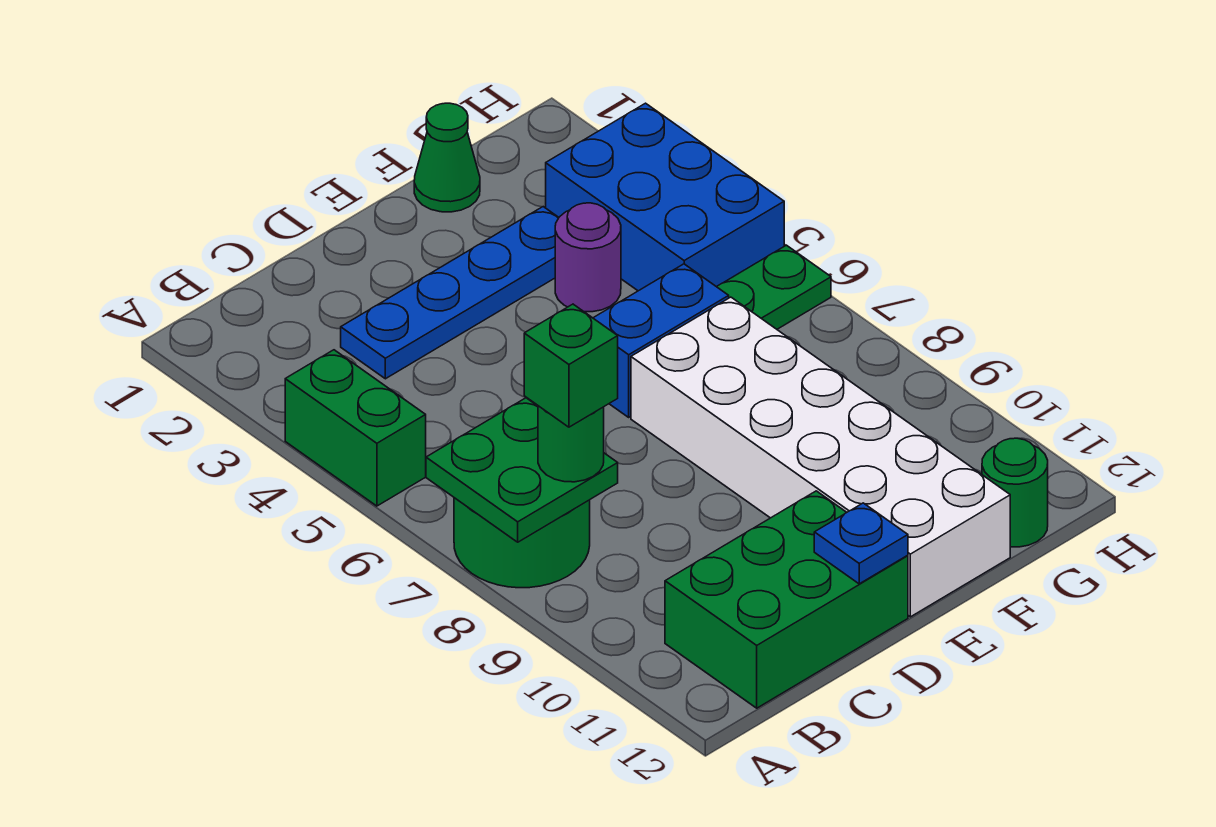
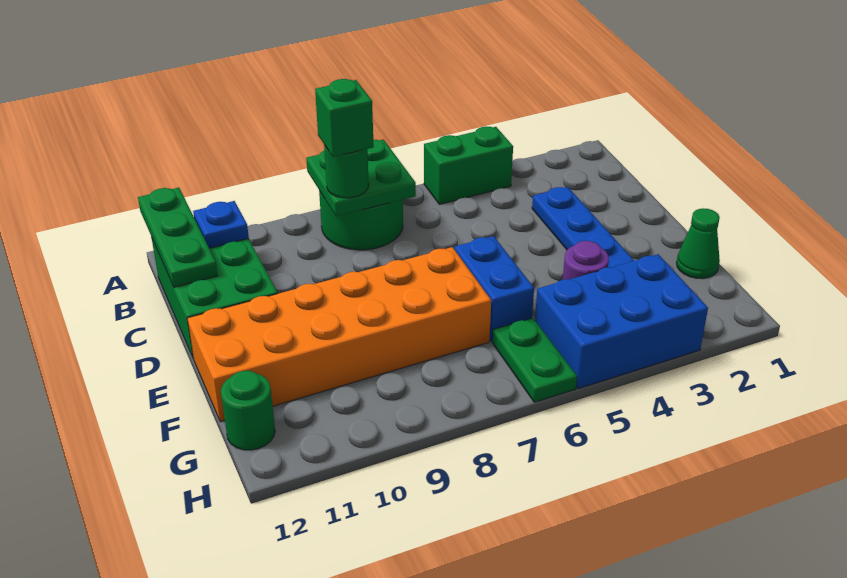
none -> green plate A12:C12 level 2
blue plate D12 level 2 -> blue plate B11 level 2
white brick E7:F12 level 1 -> orange brick E7:F12 level 1

